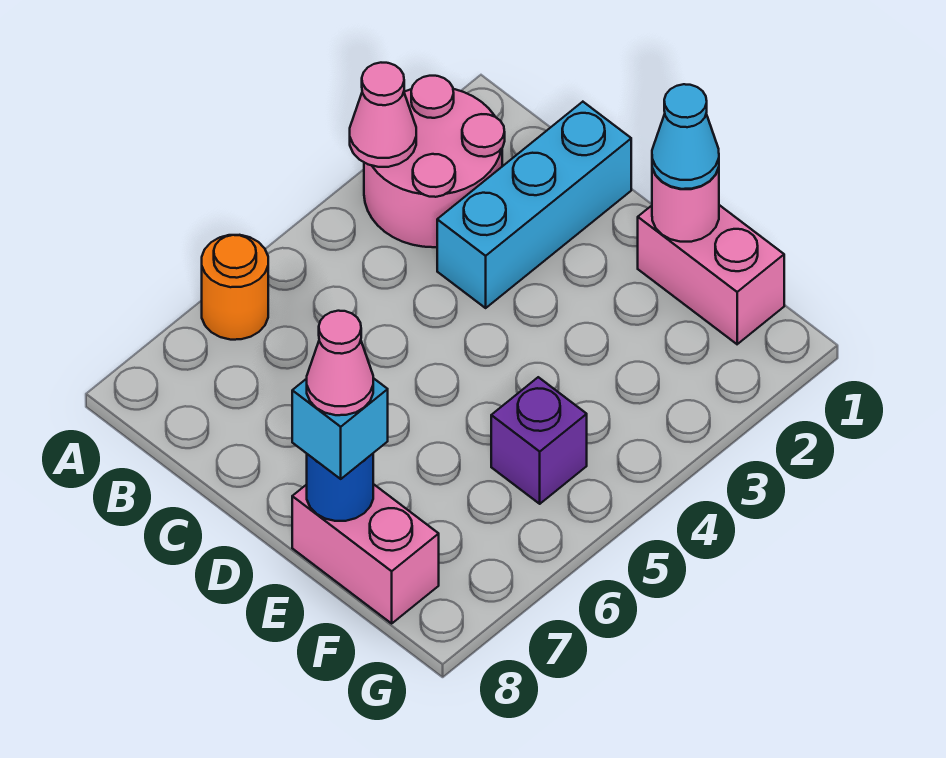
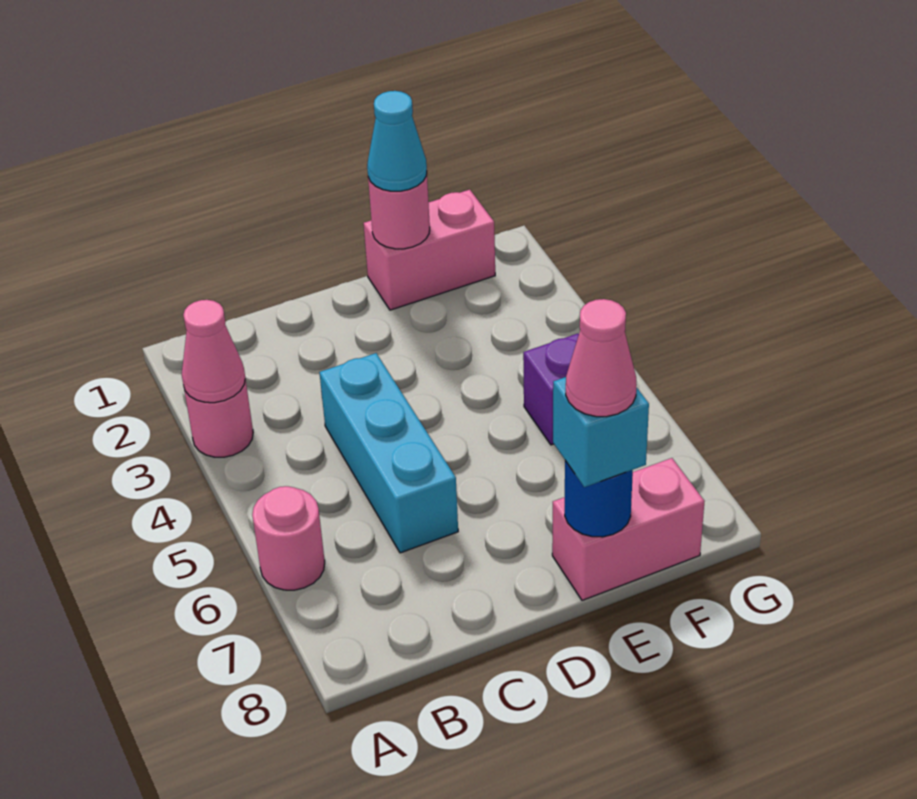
pink round brick A2:B3 level 1 -> pink round brick A3 level 1
orange round brick A6 level 1 -> pink round brick A6 level 1
cyan brick C1:C3 level 1 -> cyan brick C4:C6 level 1

